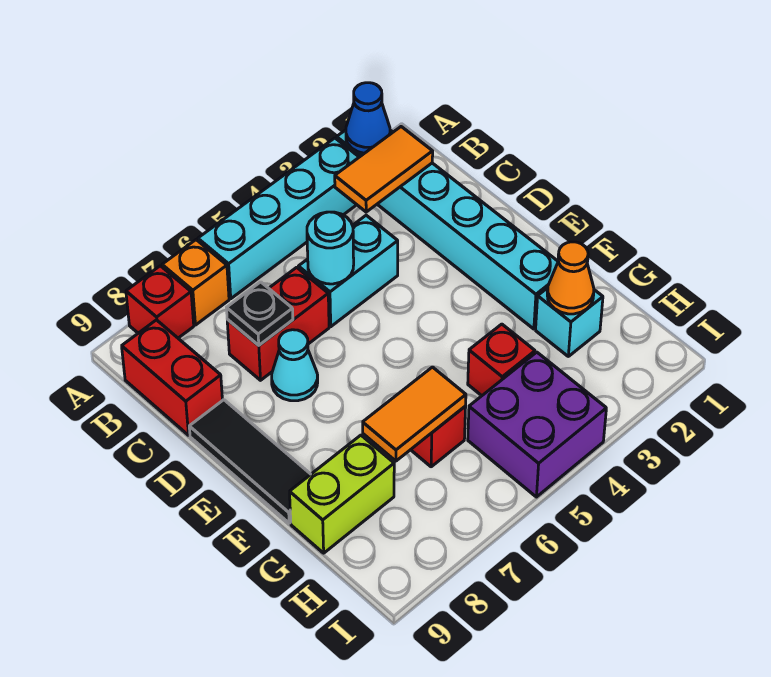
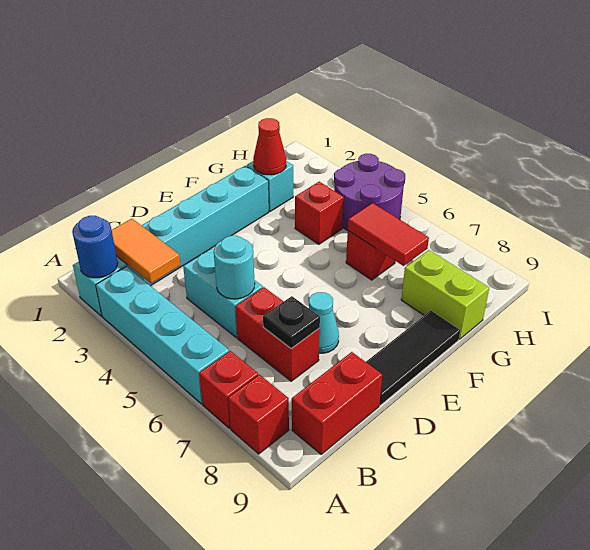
blue cone A2 level 2 -> blue round brick A2 level 2
orange brick A7 level 1 -> red brick A7 level 1
orange cone G2 level 2 -> red cone G2 level 2
orange tile G6:G7 level 2 -> red tile G6:G7 level 2
purple brick H4:I5 level 1 -> purple round brick H4:I5 level 1

